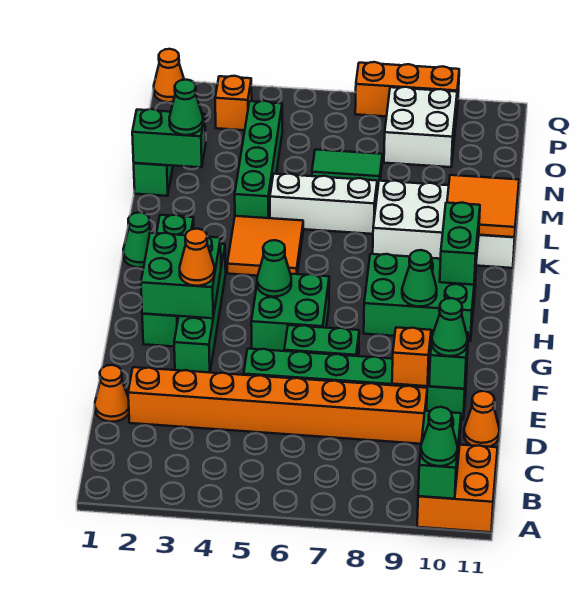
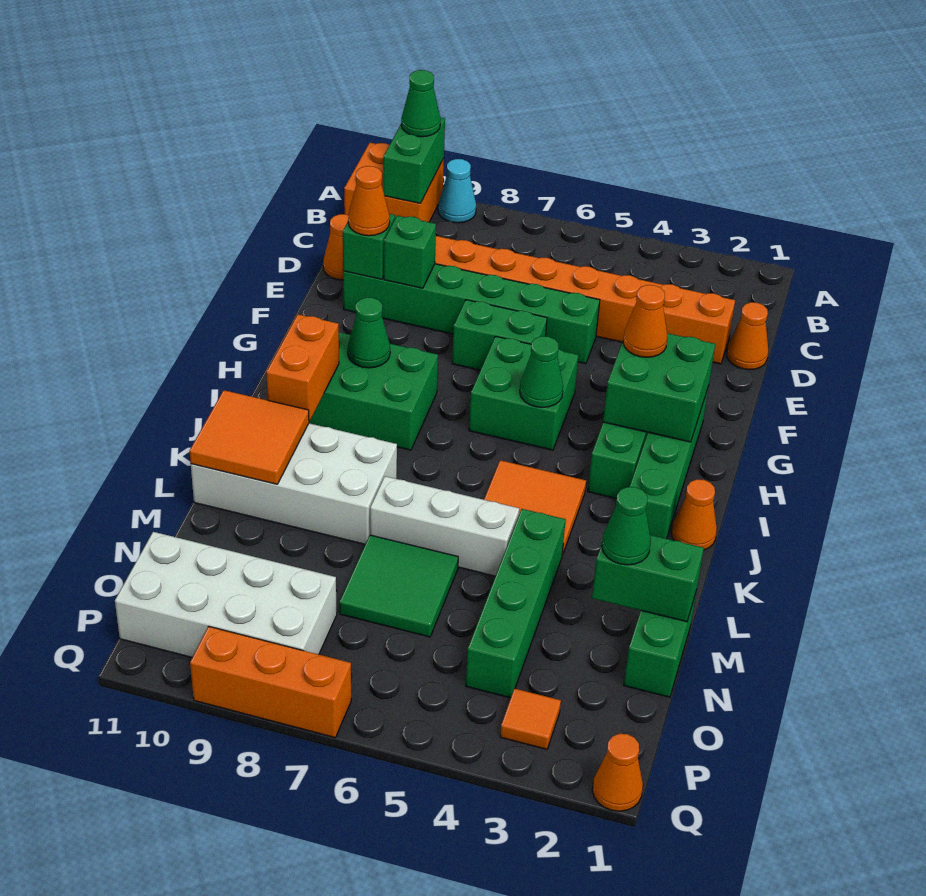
none -> cyan cone A9 level 1
orange brick E9 level 2 -> green brick E9 level 2
green cone E10 level 3 -> orange cone E10 level 3
green brick I10:J10 level 2 -> orange brick I10:J10 level 2
green cone J1 level 1 -> orange cone J1 level 1
green tile N6:N7 level 1 -> green tile M6:N7 level 1
white brick O8:P9 level 1 -> white brick O8:P11 level 1
orange brick P3 level 1 -> orange tile P3 level 1

